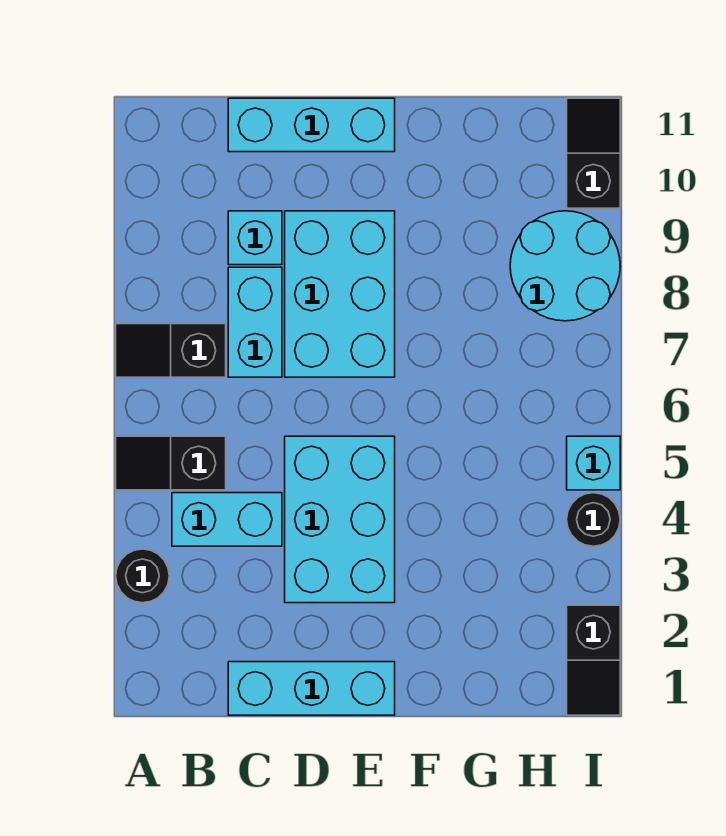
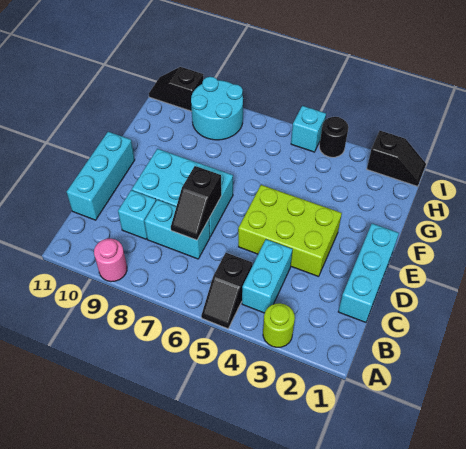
black round brick A3 level 1 -> lime round brick A3 level 1
black slope A7:B7 level 1 top B -> black slope C7:D7 level 2 top D
none -> pink round brick A9 level 1
cyan brick D3:E5 level 1 -> lime brick D3:E5 level 1

